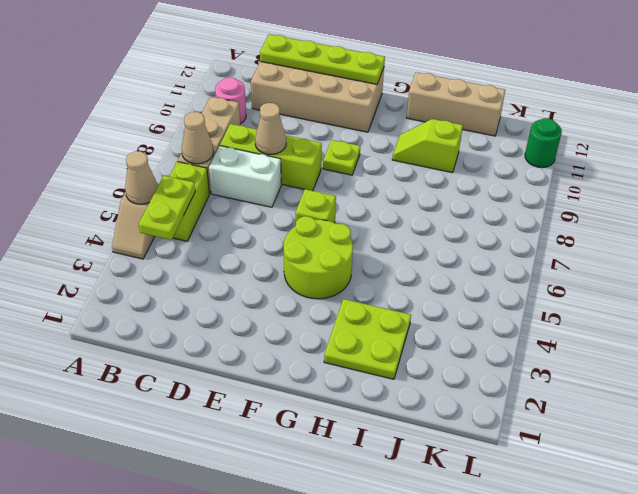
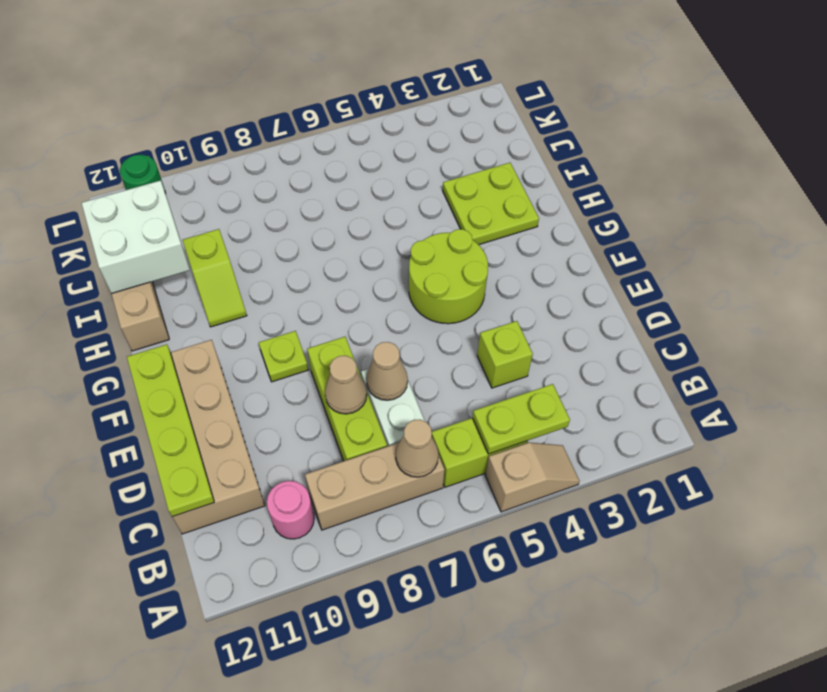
tan cone A5 level 2 -> tan cone D7 level 2
lime brick F6 level 1 -> lime brick D4 level 1
none -> white brick I11:J12 level 2

